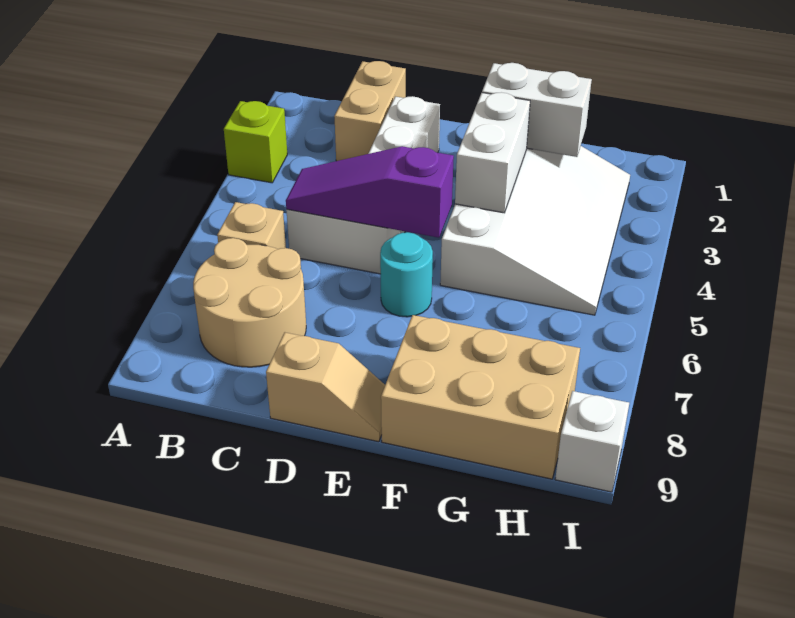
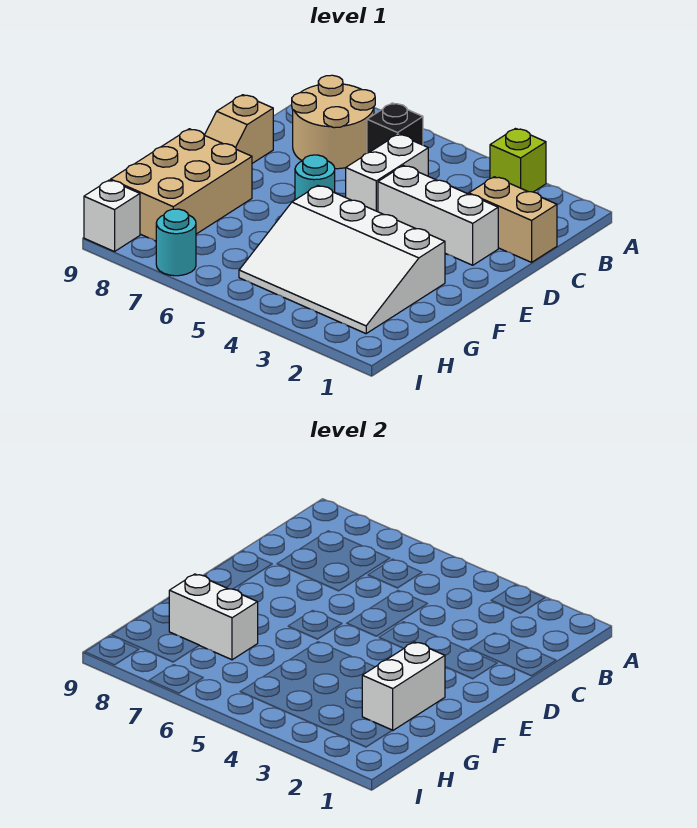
tan brick B6 level 1 -> black brick B6 level 1
purple slope C5:E5 level 2 top E -> none
white brick F3:F4 level 2 -> white brick G7:G8 level 2
none -> cyan round brick I7 level 1

